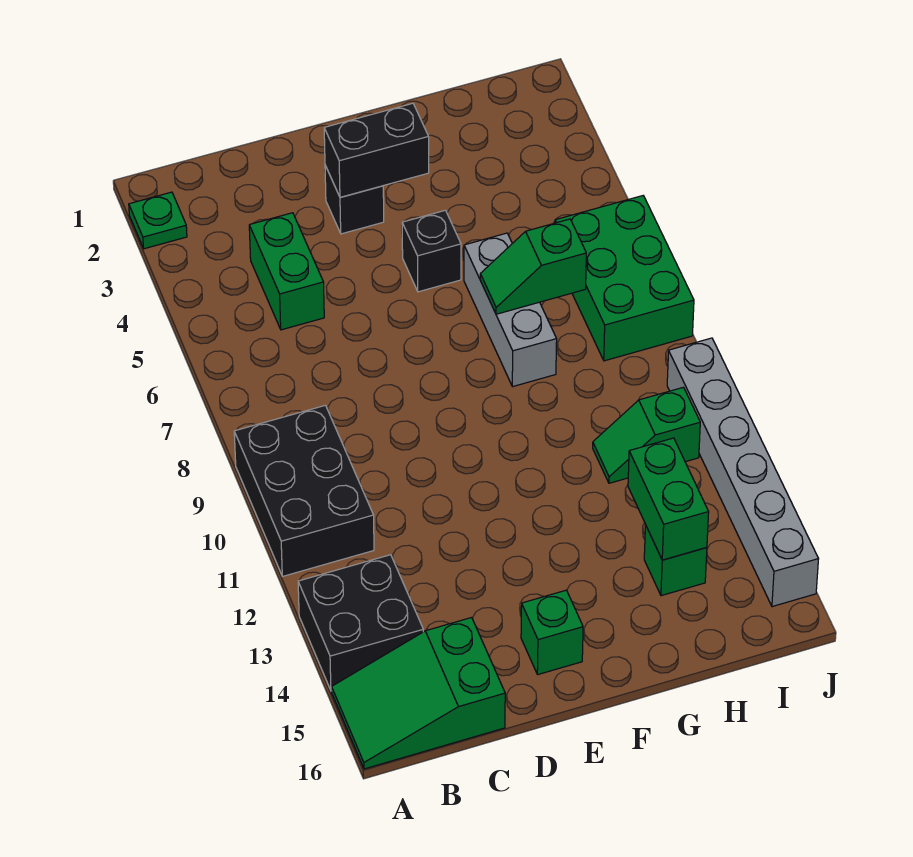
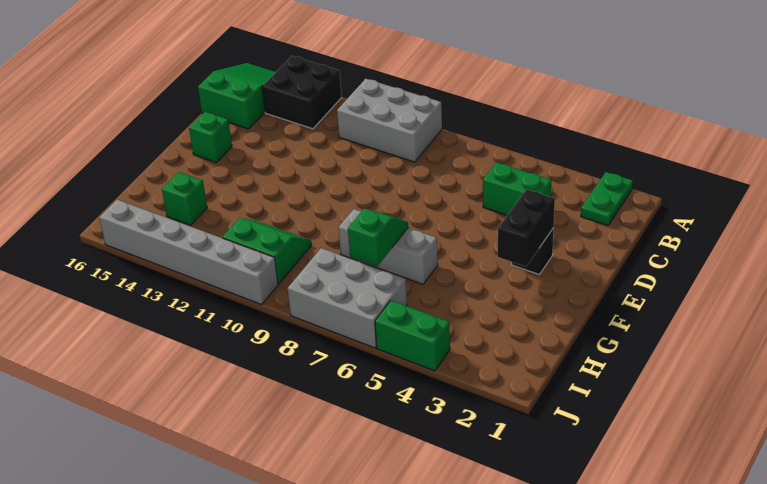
green plate A2 level 1 -> green plate A2:B2 level 1
black brick A9:B11 level 1 -> grey brick A9:B11 level 1
black brick F5 level 1 -> none
green slope H11:I11 level 1 top I -> green slope H10:I11 level 1 top I
green brick H13:H14 level 2 -> green brick J4:J5 level 1
green brick I6:J8 level 1 -> grey brick I6:J8 level 1

